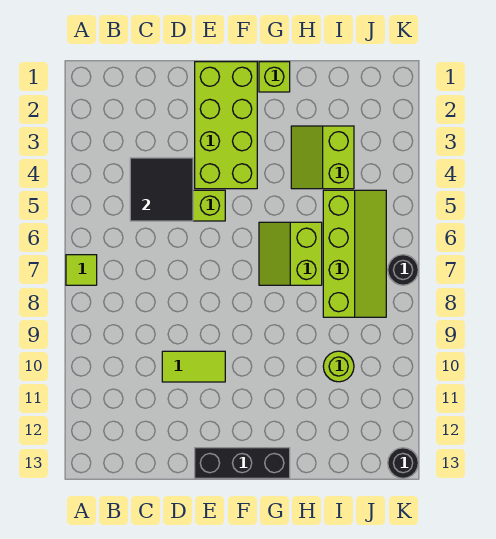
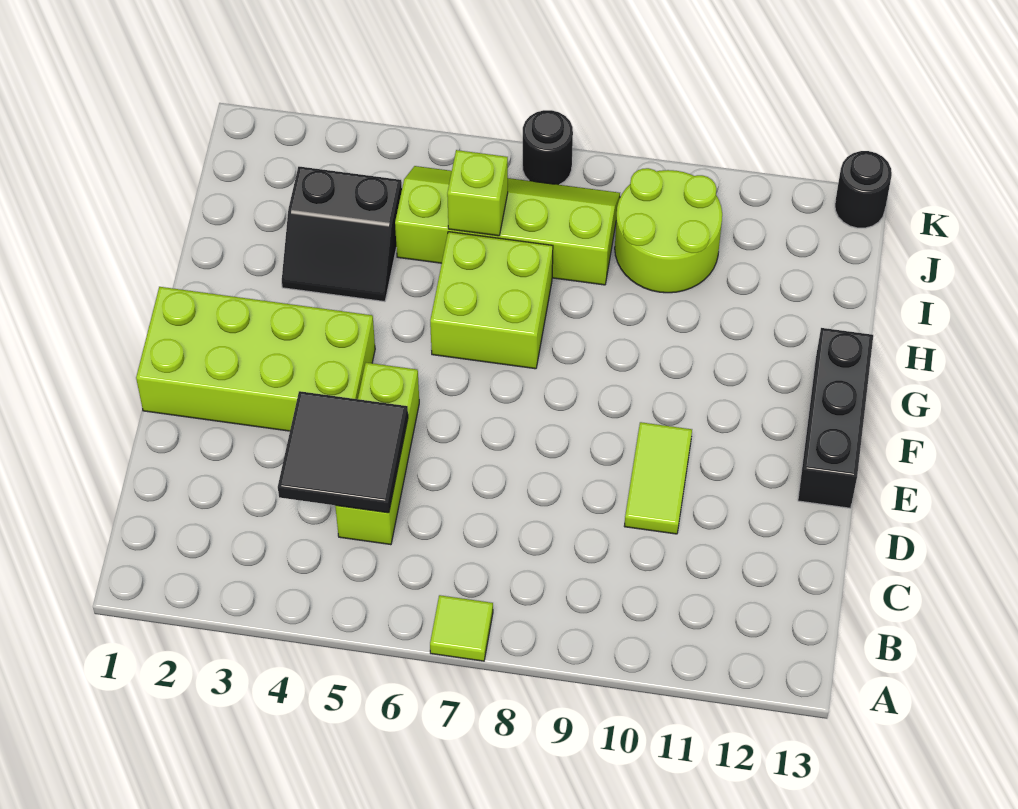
lime brick G1 level 1 -> lime brick I6 level 2
lime slope G6:H7 level 1 top H -> lime brick G6:H7 level 1
lime slope H3:I4 level 1 top I -> black slope H3:I4 level 1 top I
lime round brick I10 level 1 -> lime round brick I9:J10 level 1

